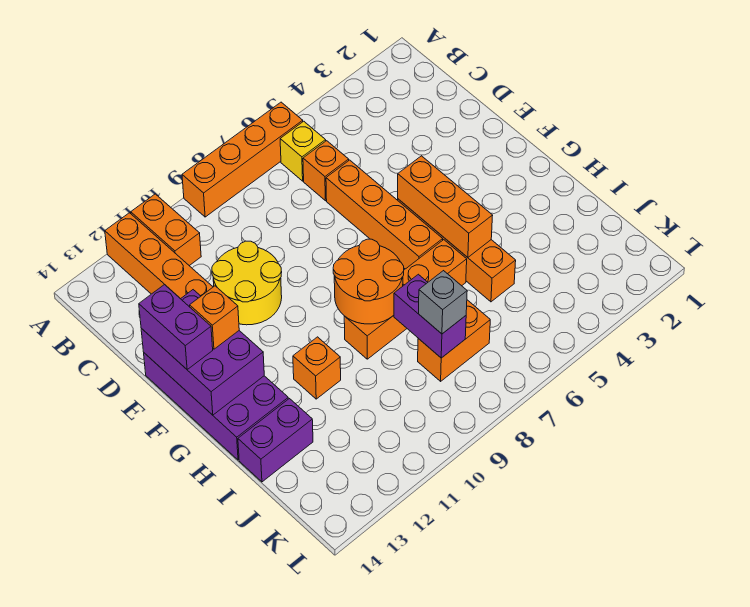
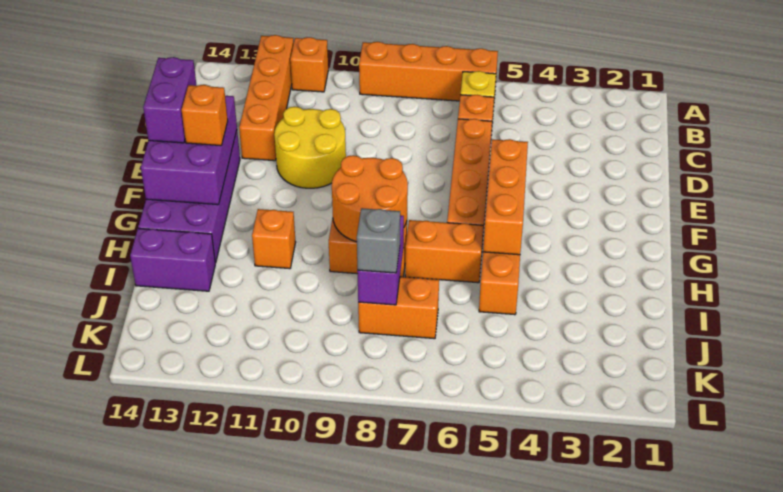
orange brick A11:B11 level 1 -> orange brick A11 level 1

